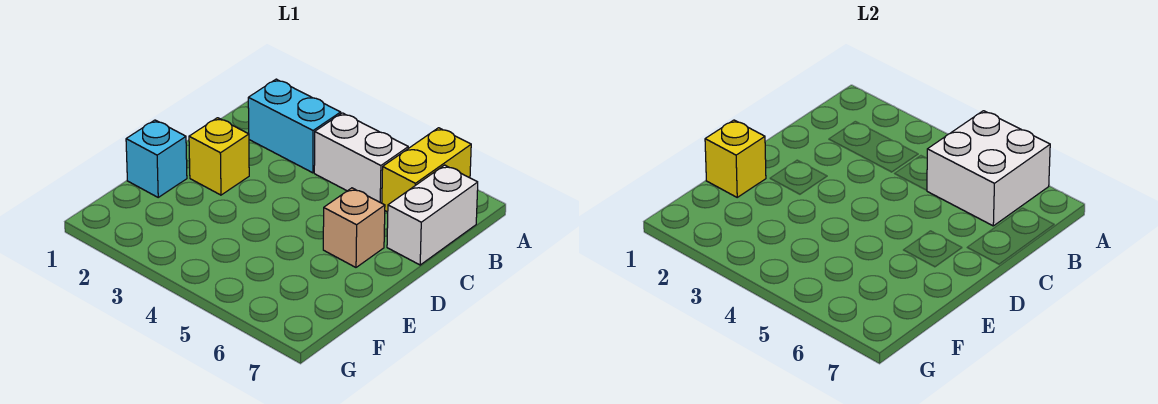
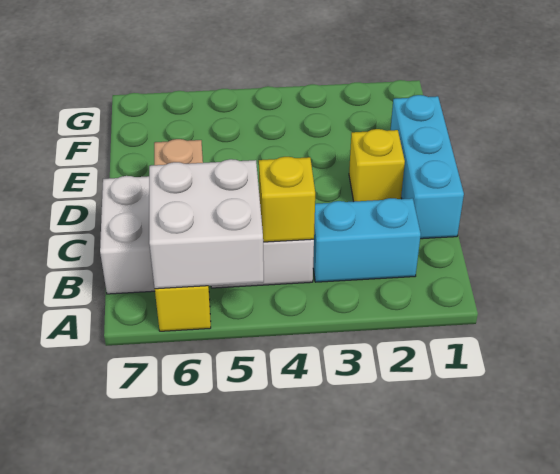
cyan brick E1 level 1 -> cyan brick C1:E1 level 1
yellow brick E1 level 2 -> yellow brick B4 level 2

